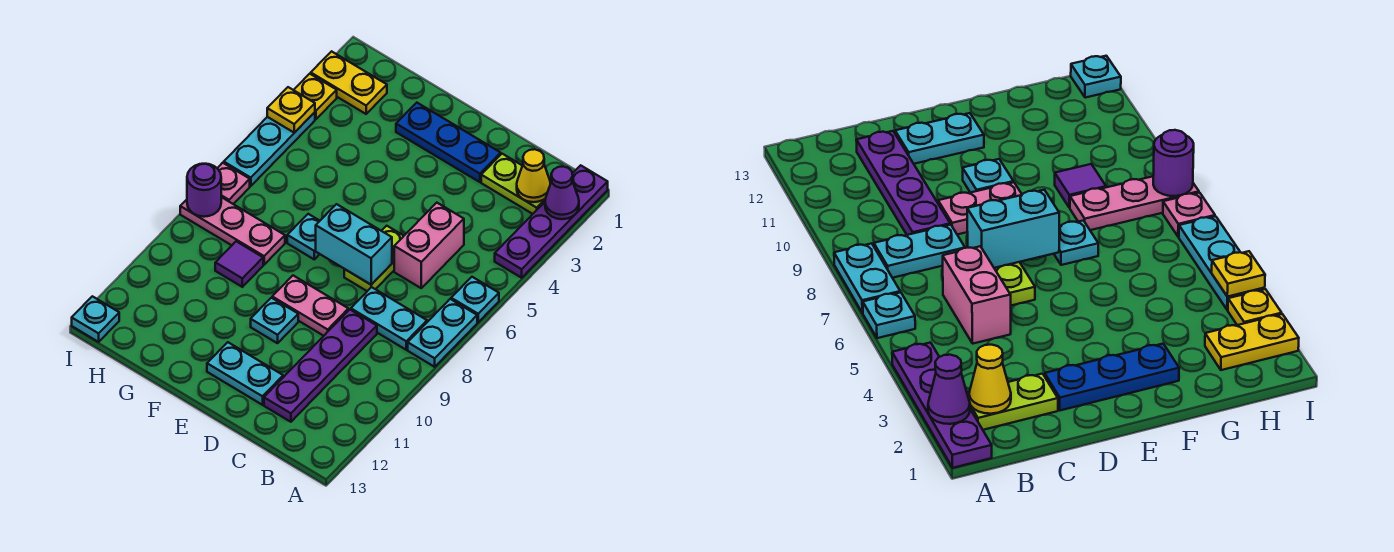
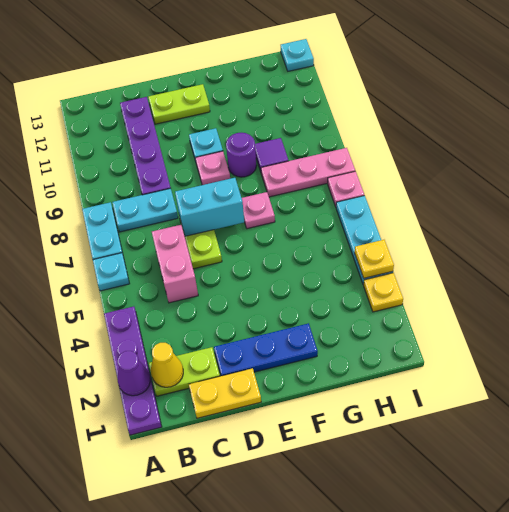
pink plate D9:E9 level 1 -> pink plate E9 level 1
cyan plate D12:E12 level 1 -> lime plate D12:E12 level 1
cyan plate F7 level 1 -> pink plate F7 level 1
yellow plate H2:I2 level 1 -> yellow plate C1:D1 level 1
purple round brick I8 level 2 -> purple round brick F9 level 1

